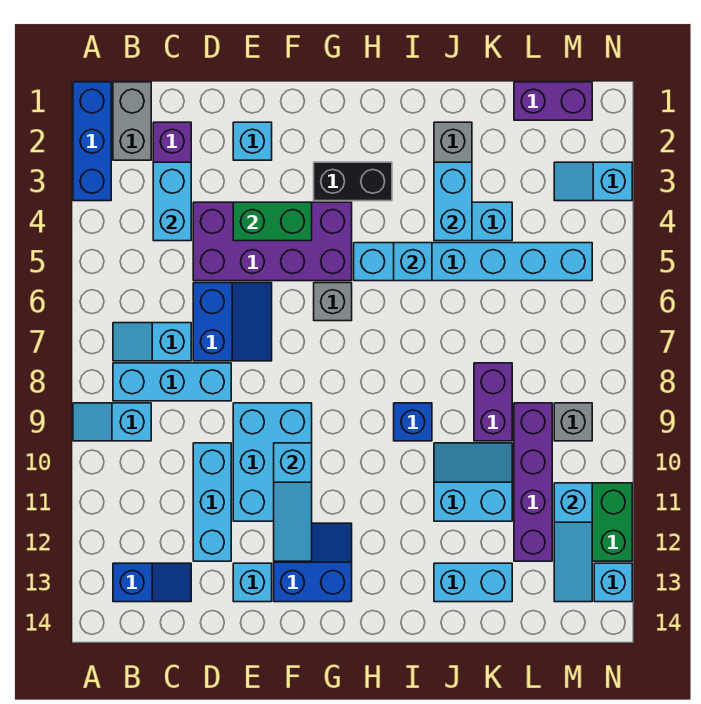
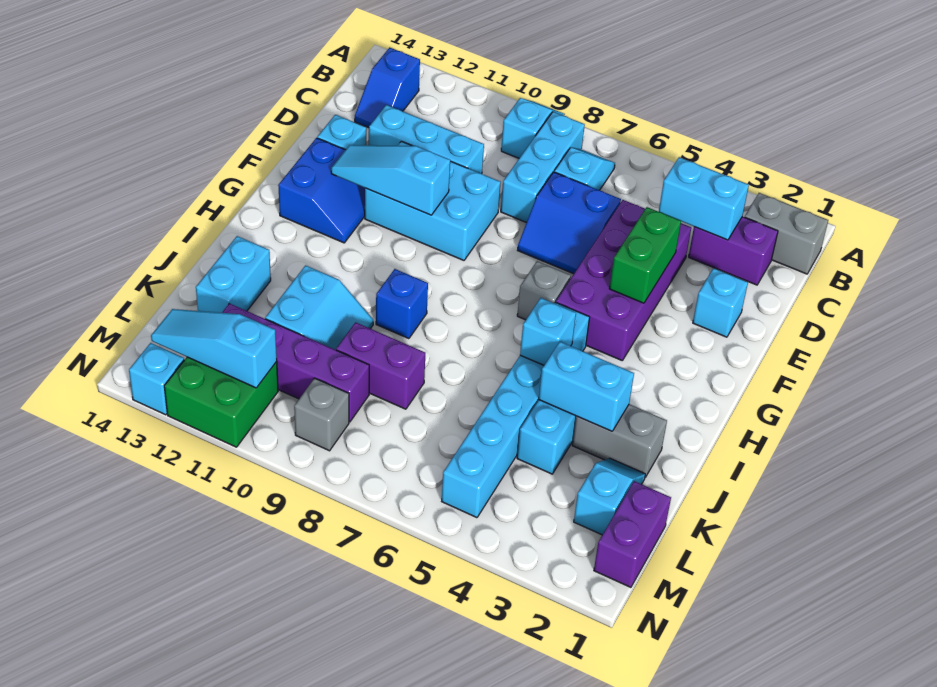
blue brick A1:A3 level 1 -> none
black brick G3:H3 level 1 -> none
cyan slope M3:N3 level 1 top N -> cyan slope K2:L2 level 1 top L

